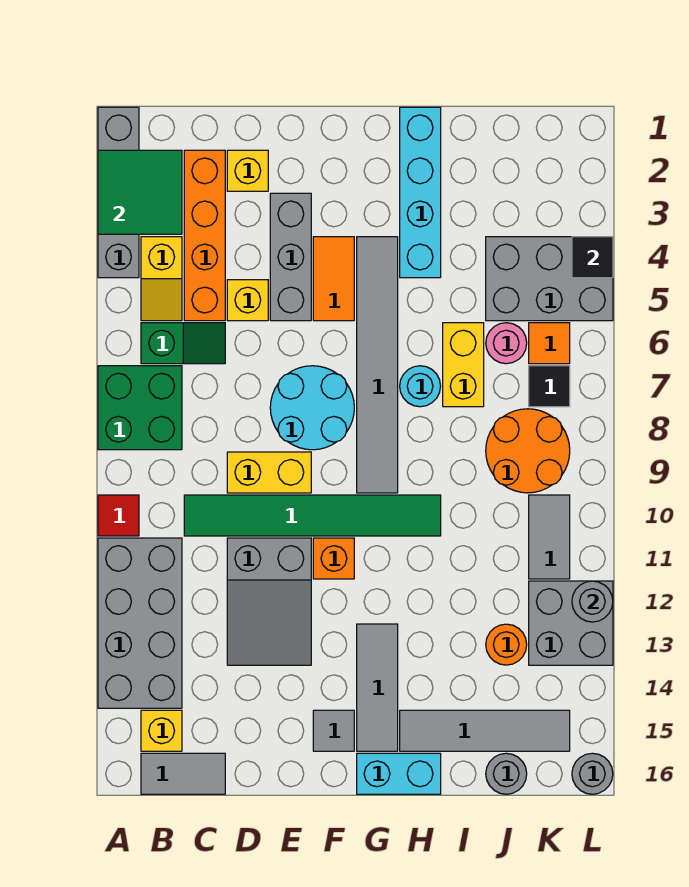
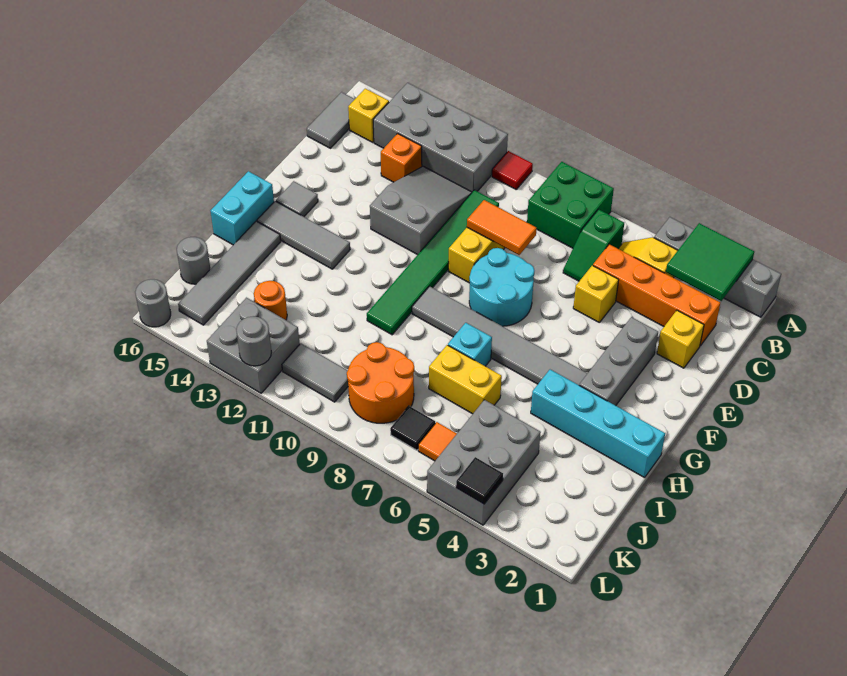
grey slope D11:E13 level 1 top 11 -> grey slope C11:E12 level 1 top E
grey brick E3:E5 level 1 -> grey brick E3:G3 level 1
orange tile F4:F5 level 1 -> orange tile D8:D9 level 2
orange brick F11 level 1 -> orange brick C13 level 1
cyan round brick H7 level 1 -> cyan brick H7 level 1
pink round brick J6 level 1 -> none

